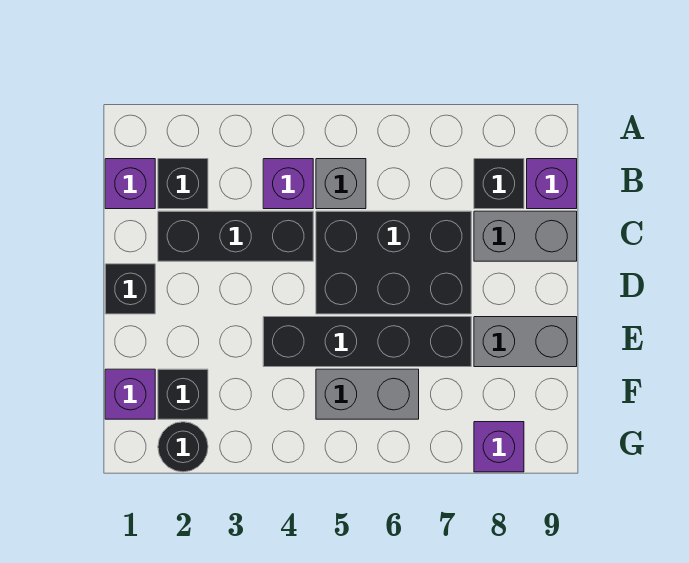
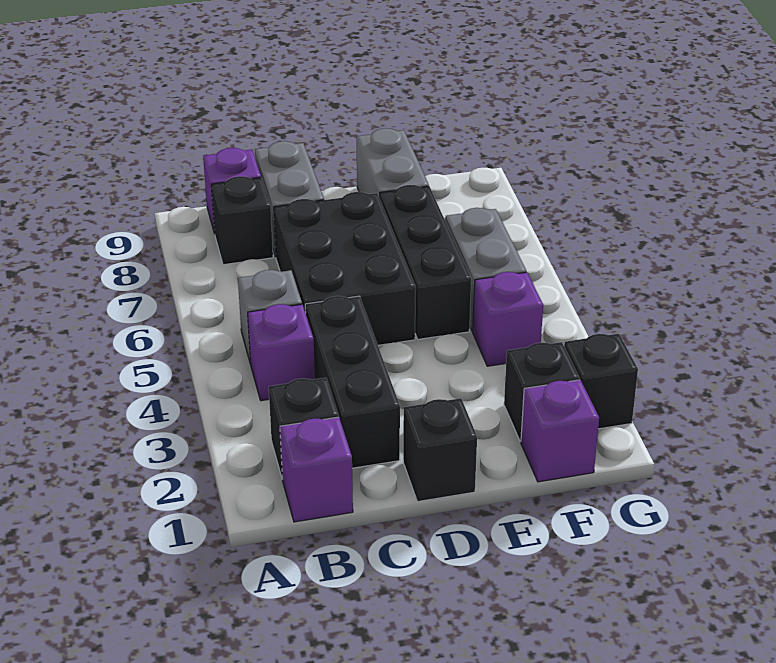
black brick E4:E7 level 1 -> black brick E5:E7 level 1
black round brick G2 level 1 -> black brick G2 level 1
purple brick G8 level 1 -> purple brick F4 level 1

